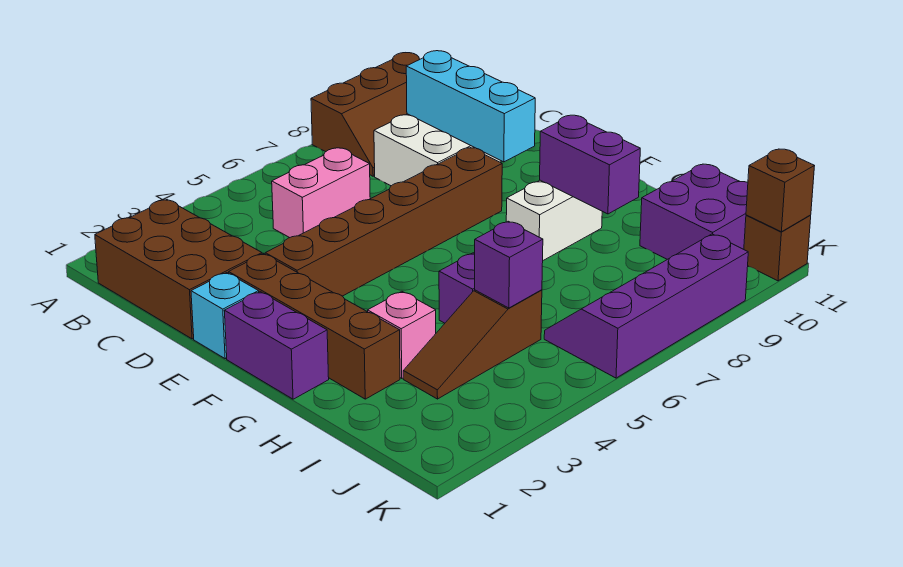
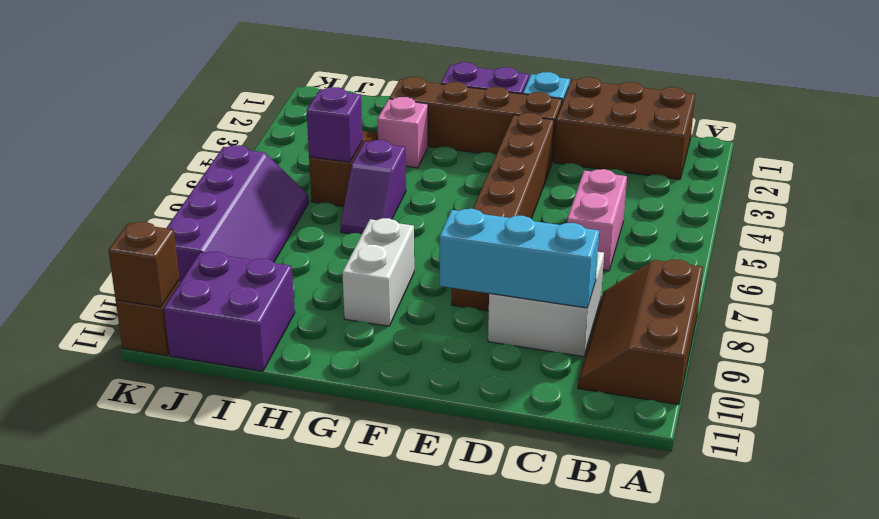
purple brick G9:H9 level 2 -> none

